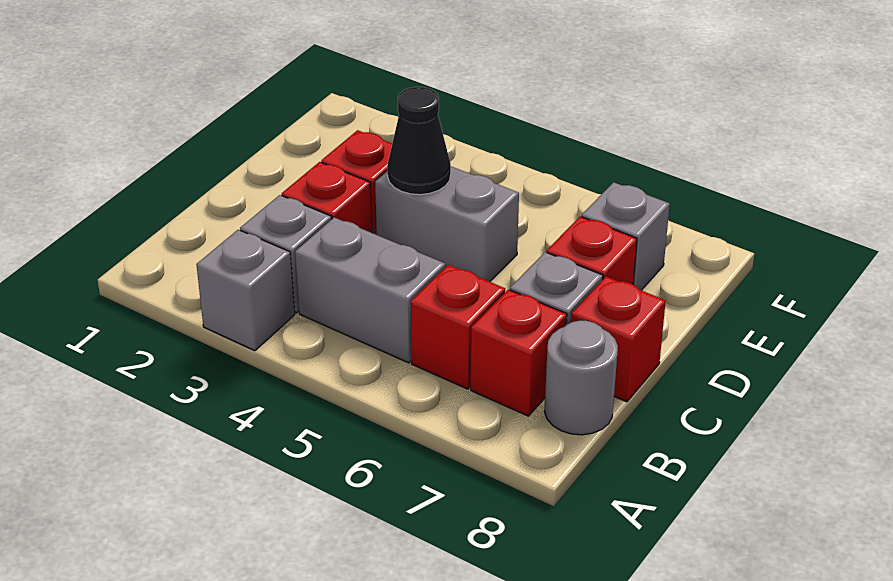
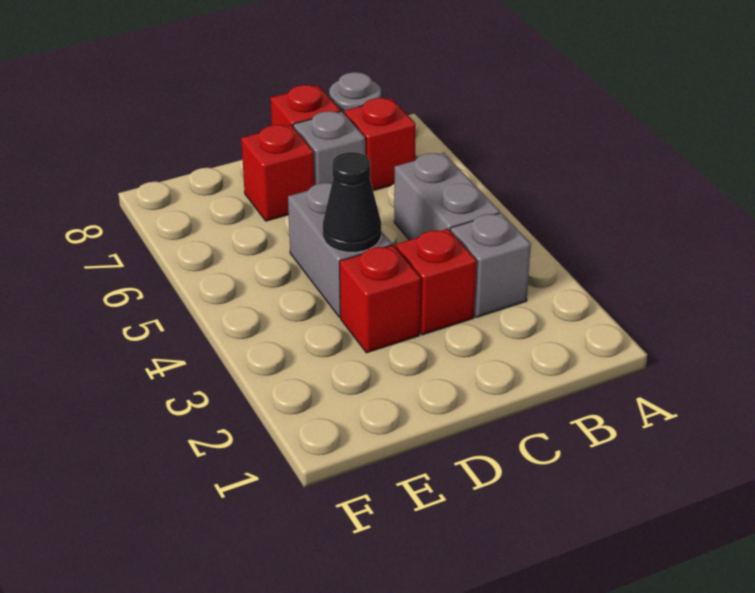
grey brick A3 level 1 -> none
red brick B6 level 1 -> none
grey brick E7 level 1 -> none

